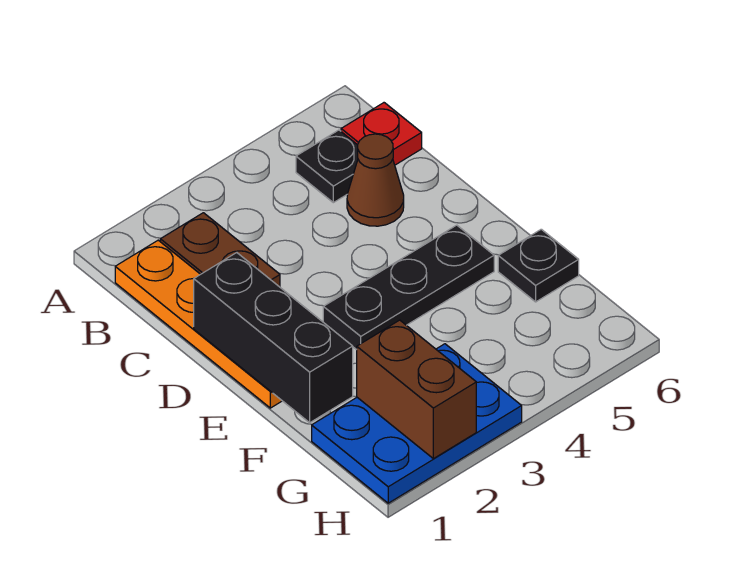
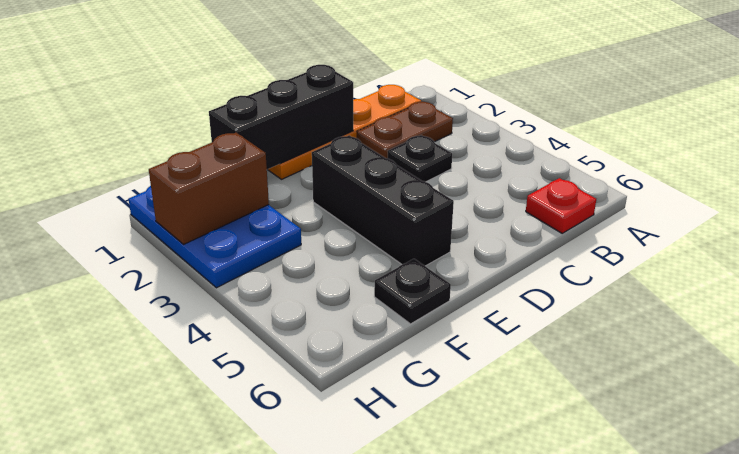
black plate B5 level 1 -> black plate C3 level 1
brown cone C5 level 1 -> none
black plate E3:E5 level 1 -> black brick E3:E5 level 1

